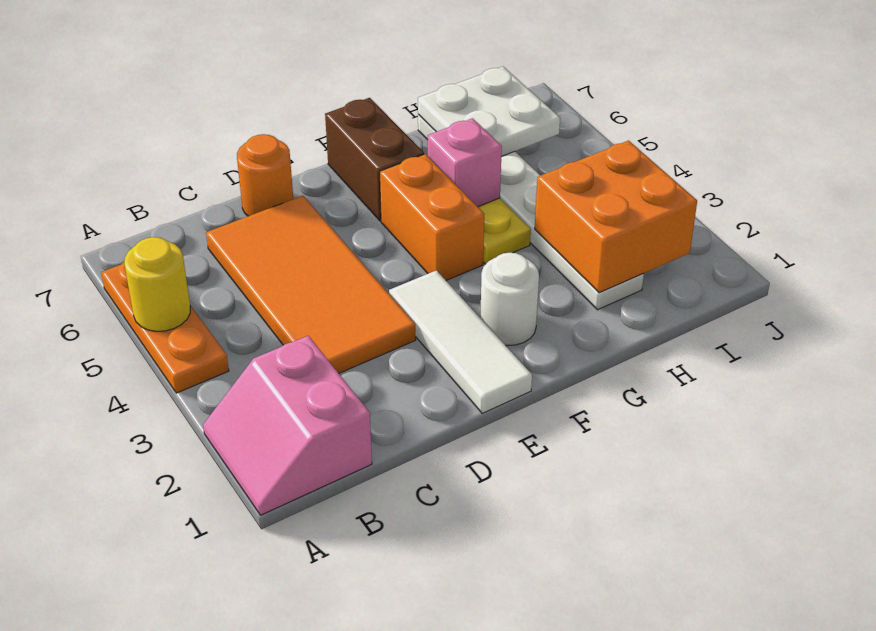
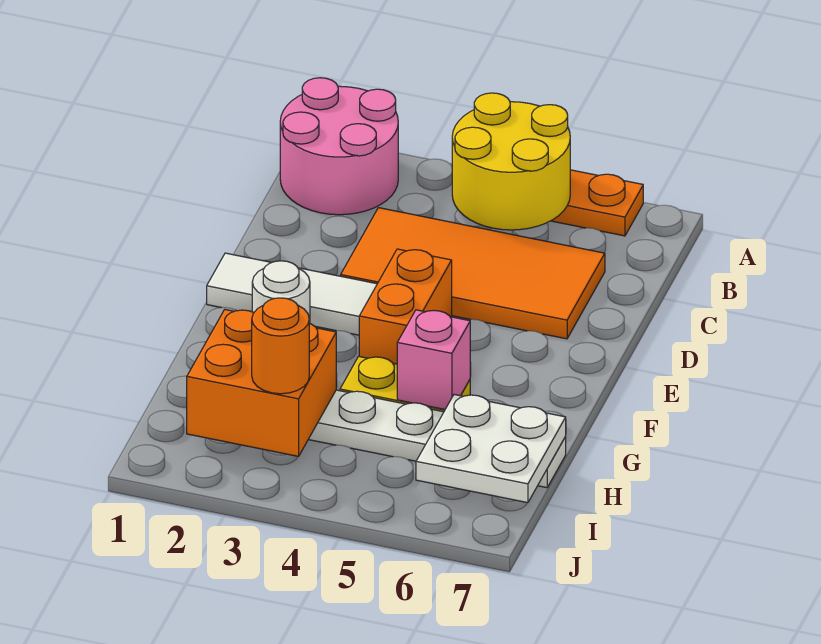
pink slope A1:B2 level 1 top B -> pink round brick A1:B2 level 1
yellow round brick A5 level 2 -> yellow round brick A4:B5 level 2
orange round brick D7 level 1 -> orange round brick I3 level 3
orange brick F4:F5 level 1 -> orange brick E4:F4 level 1
brown brick F6:F7 level 1 -> none

